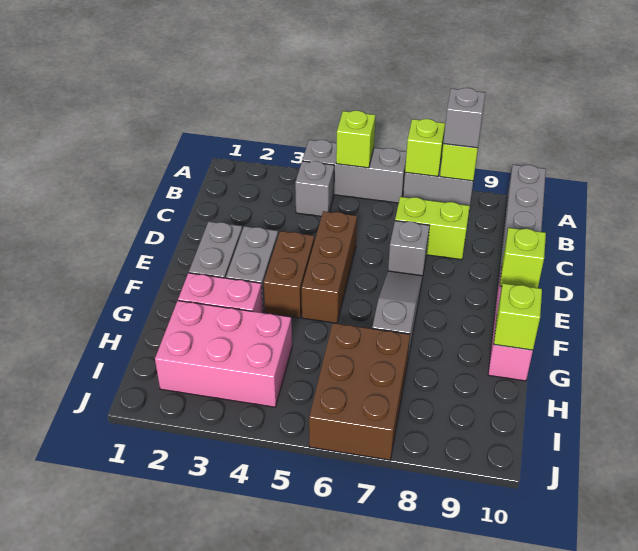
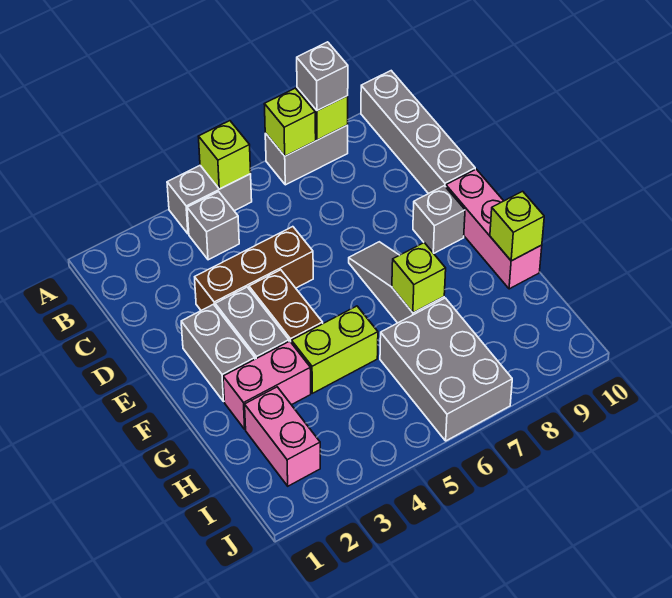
grey brick A4:A6 level 1 -> grey brick A4:A5 level 1
lime brick C7:C8 level 1 -> lime brick G4:G5 level 1
brown brick D5:F5 level 1 -> brown brick D3:D5 level 1
grey brick D7 level 1 -> grey brick E9 level 1
lime brick E10 level 2 -> lime brick G7 level 2
pink brick H2:I4 level 1 -> pink brick H2:I2 level 1
brown brick H6:J7 level 1 -> grey brick H6:J7 level 1

